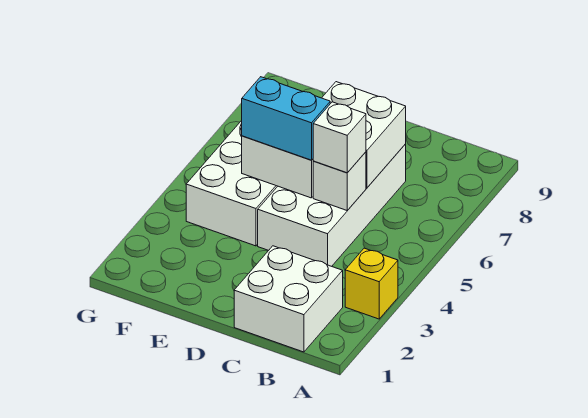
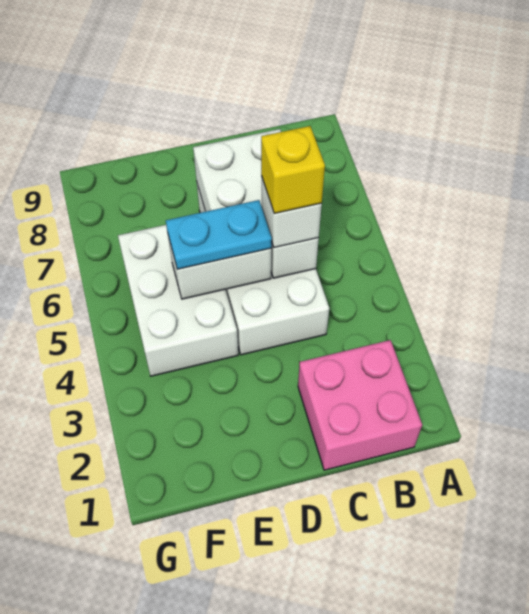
yellow brick A3 level 1 -> yellow brick C5 level 4
white brick B1:C2 level 1 -> pink brick B1:C2 level 1
cyan brick D5:E5 level 3 -> cyan plate D5:E5 level 3

